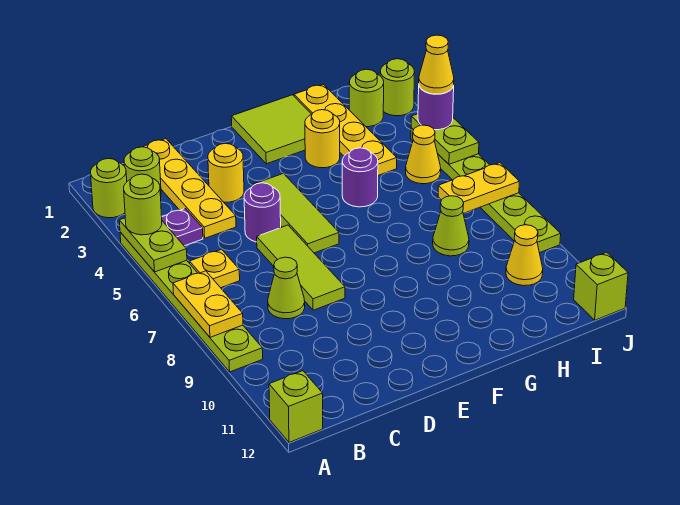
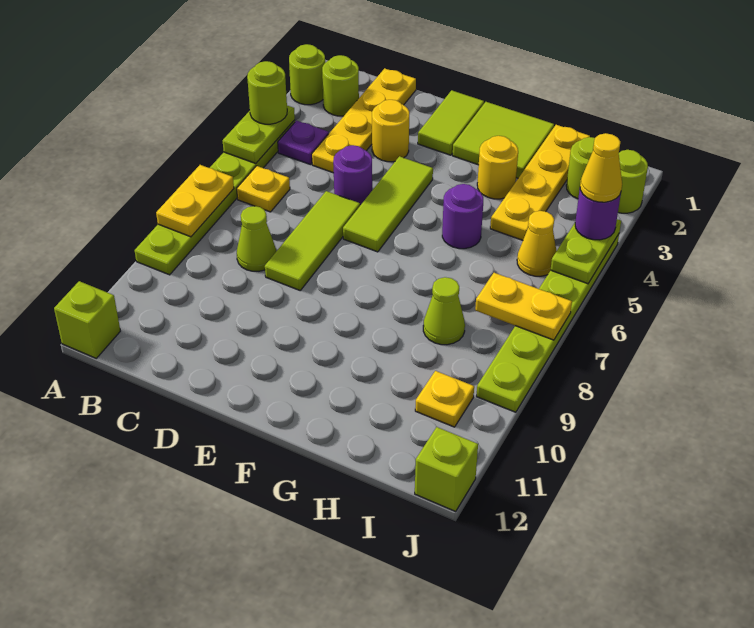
none -> lime tile E1:E2 level 1
yellow cone I10 level 1 -> yellow plate I10 level 1

